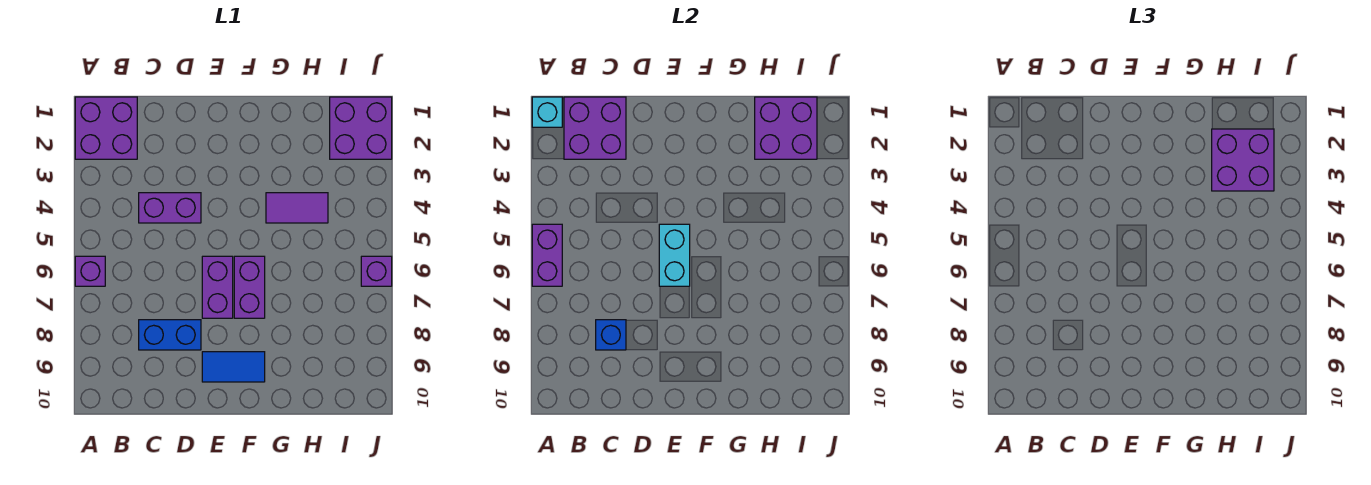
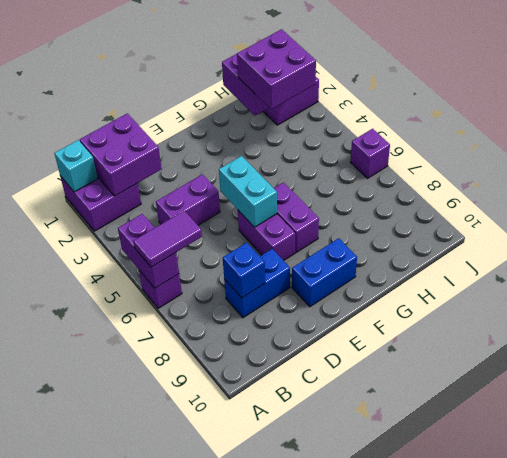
blue tile E9:F9 level 1 -> blue brick E9:F9 level 1
purple tile G4:H4 level 1 -> purple tile A6:B6 level 3

